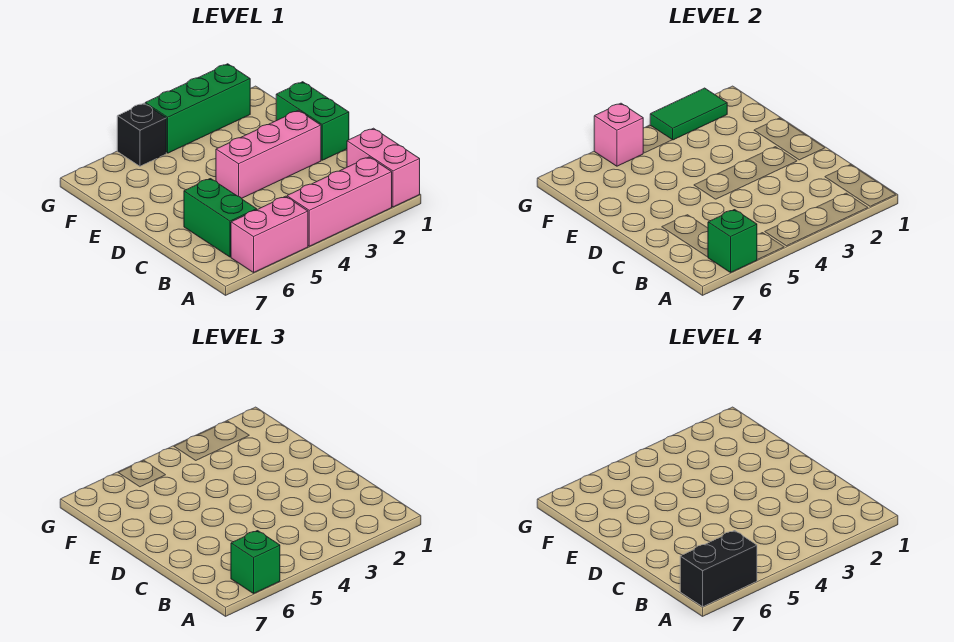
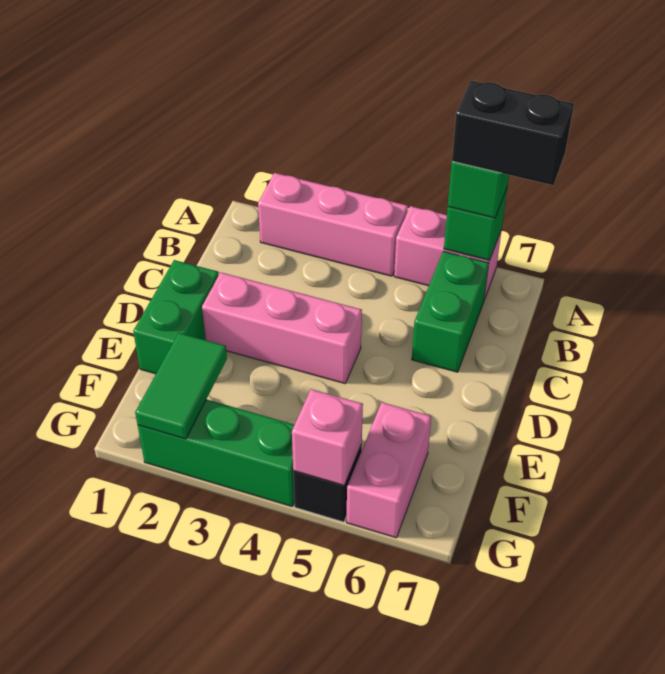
pink brick A1:B1 level 1 -> pink brick F6:G6 level 1
green tile G2:G3 level 2 -> green tile F2:G2 level 2

